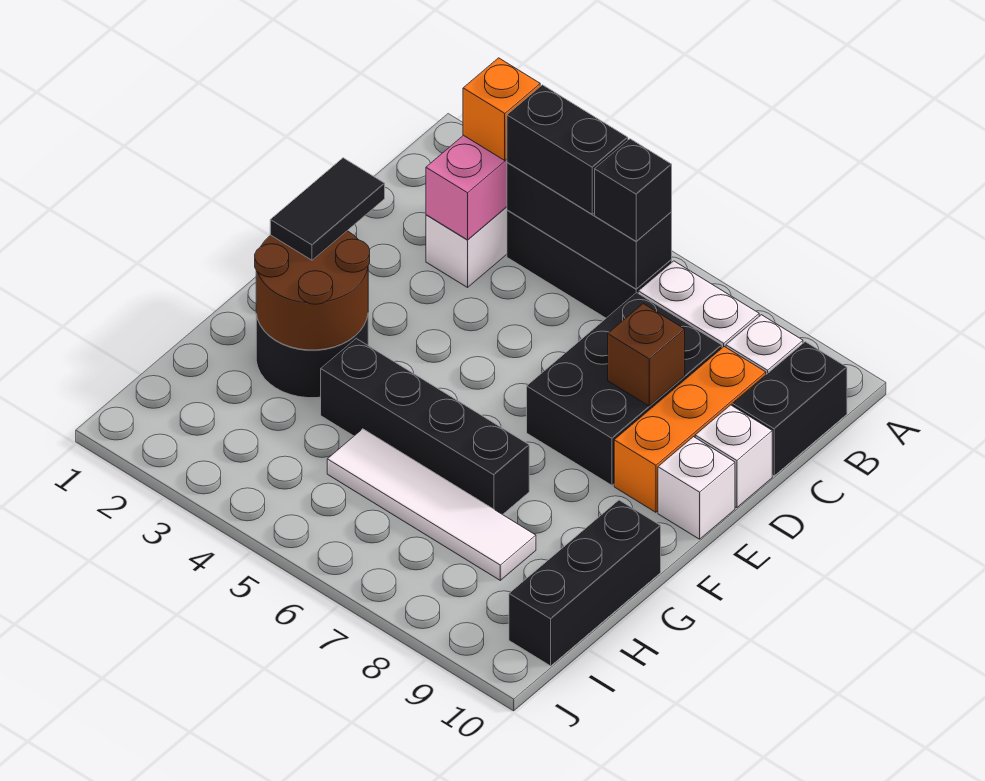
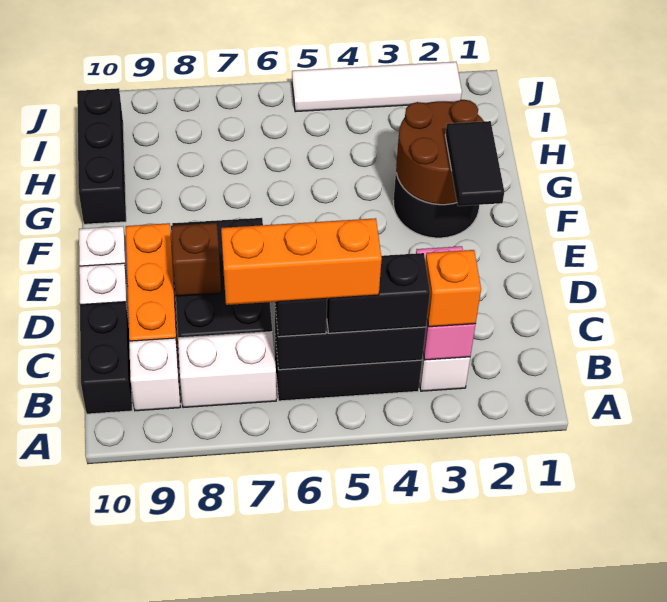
none -> orange brick B5:B7 level 4
black brick G4:G7 level 1 -> none
white tile H5:H8 level 1 -> white tile J2:J5 level 1

